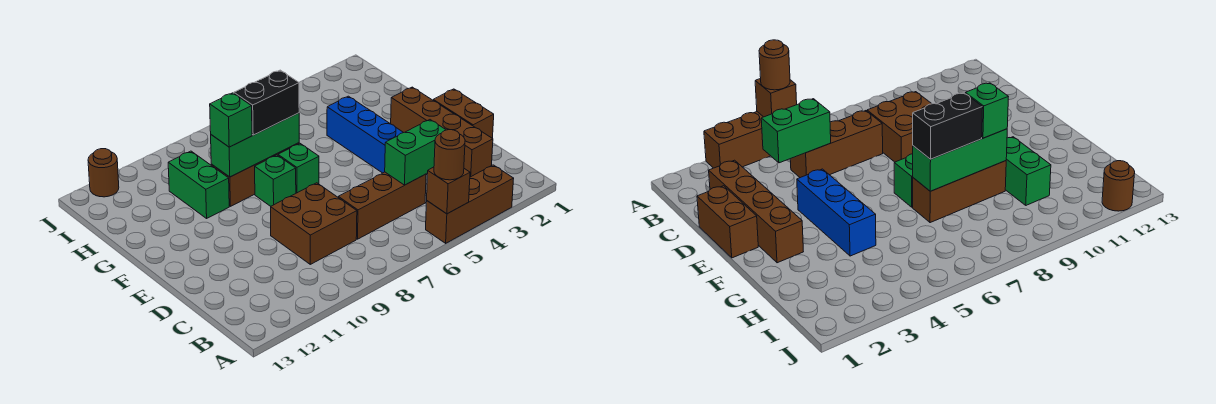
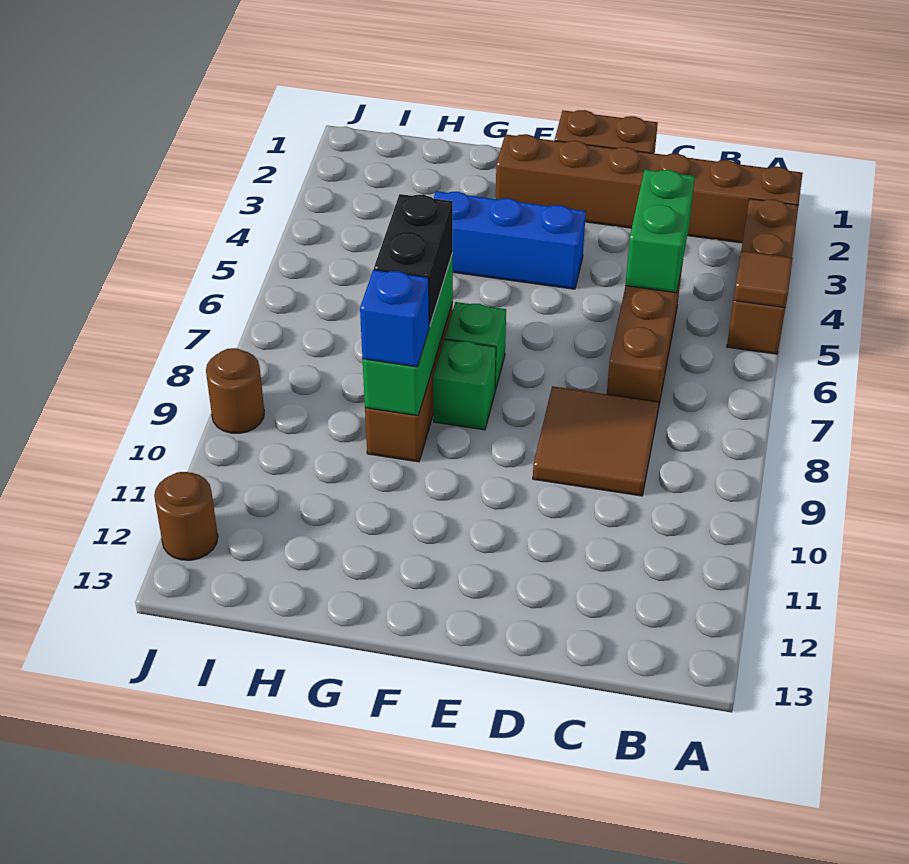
brown brick A5 level 2 -> brown tile A5 level 2
brown round brick A5 level 3 -> brown round brick J9 level 1
brown brick C2:F2 level 1 -> brown brick A2:F2 level 1
brown brick C8:D9 level 1 -> brown tile C8:D9 level 1
green brick G9 level 3 -> blue brick G9 level 3
green brick G10:H10 level 1 -> none

